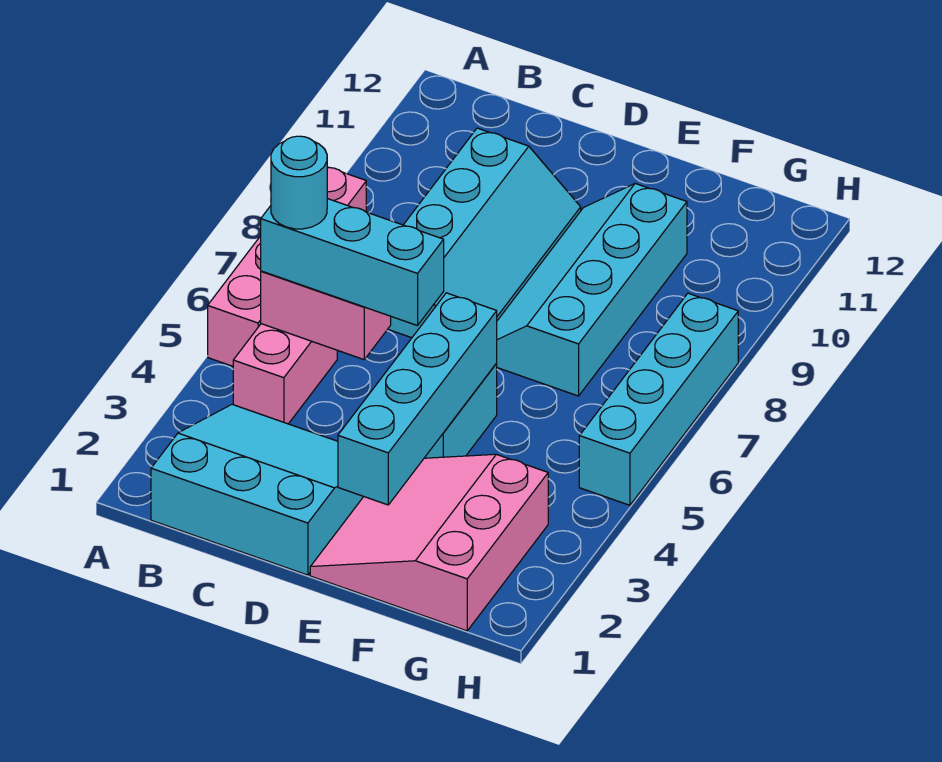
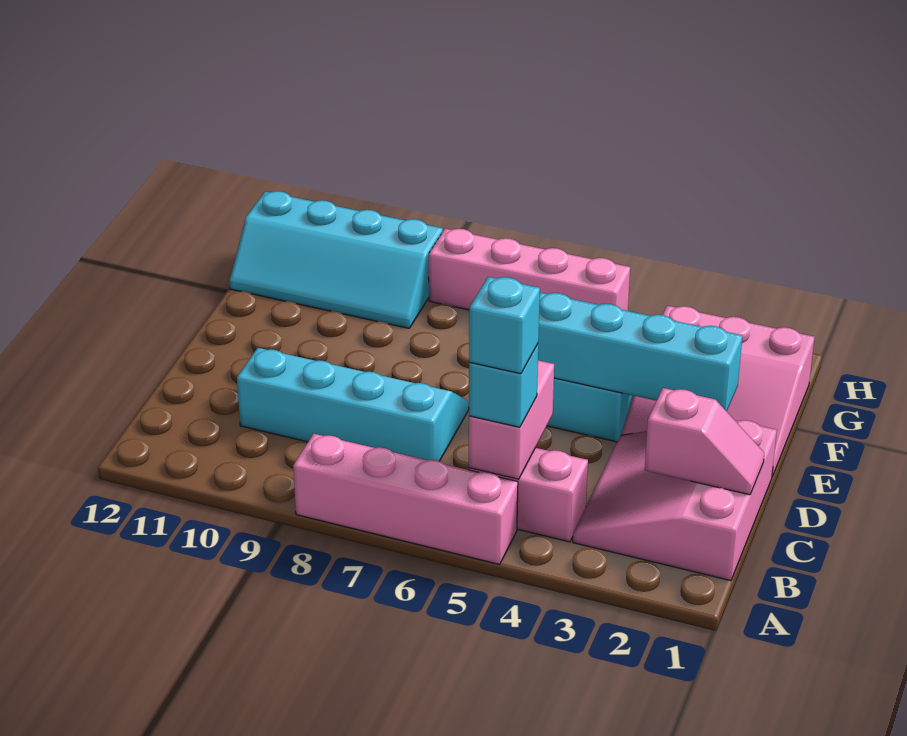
cyan slope B1:D3 level 1 top 1 -> pink slope B1:D3 level 1 top 1
cyan brick B5:D5 level 3 -> cyan brick B5 level 3
cyan round brick B5 level 4 -> cyan brick B5 level 4
none -> pink slope C1:C2 level 2 top 2
cyan slope E7:F10 level 1 top F -> cyan slope G9:H12 level 1 top H
cyan brick H5:H8 level 1 -> pink brick H5:H8 level 1

